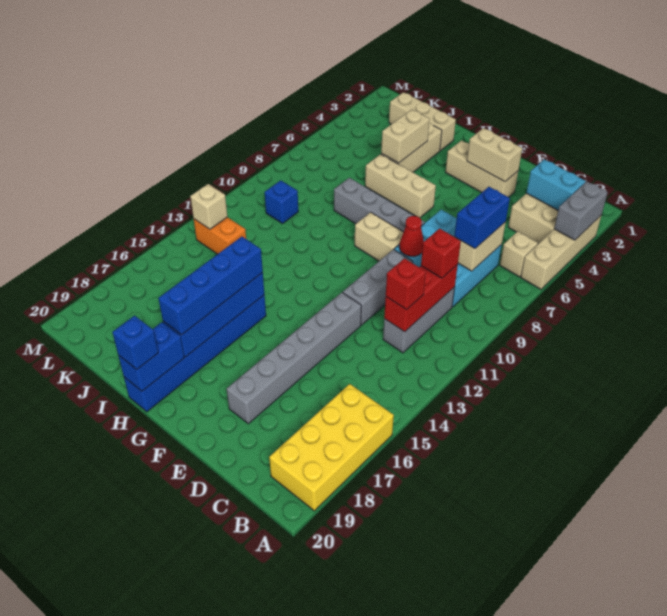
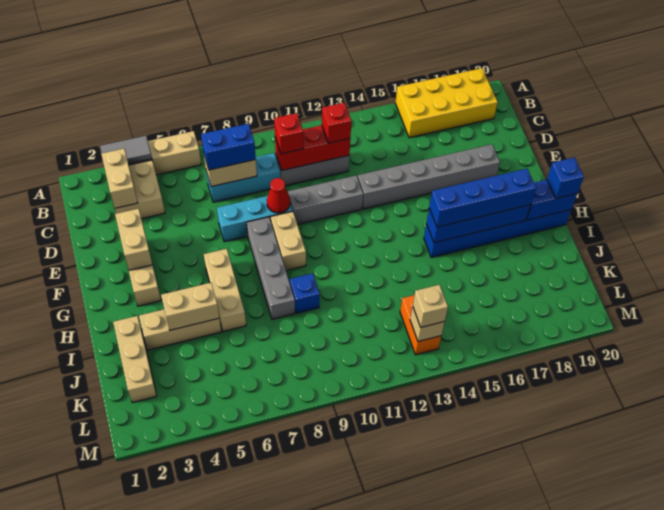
grey brick A3:A4 level 2 -> grey tile A3:A4 level 2
cyan brick B3:C3 level 2 -> tan brick B3:C3 level 2
tan brick B6 level 1 -> tan brick L13 level 3
blue brick K10 level 1 -> blue brick I9 level 1

